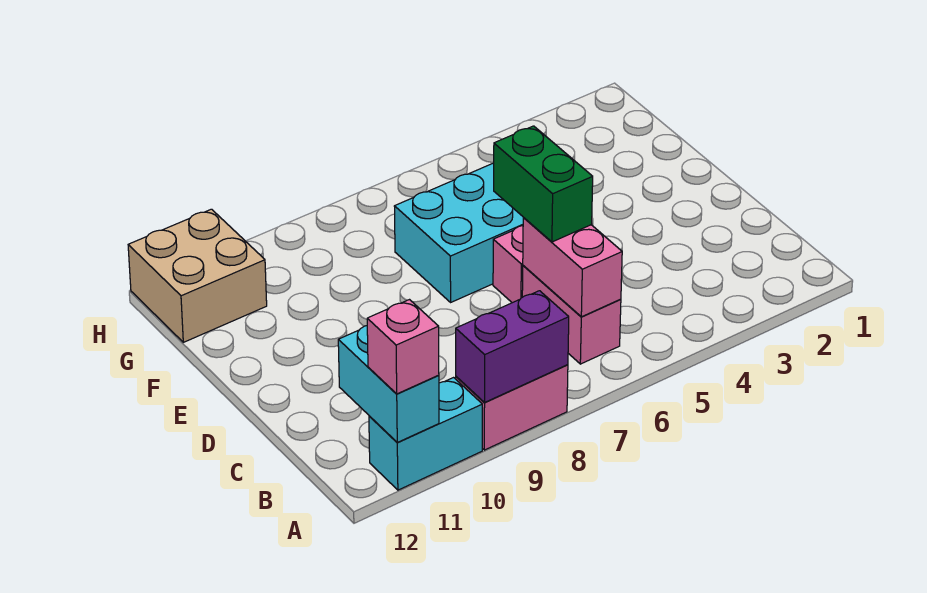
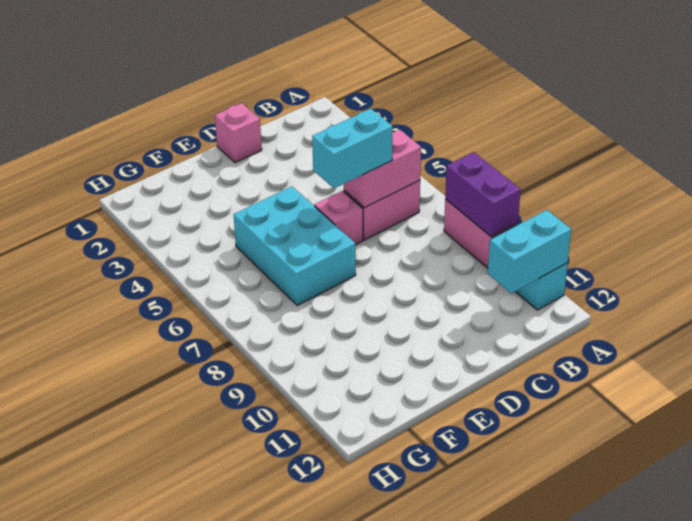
pink brick A11 level 3 -> pink brick D1 level 1
green brick C6:D6 level 3 -> cyan brick C6:D6 level 3
tan brick G11:H12 level 1 -> none

